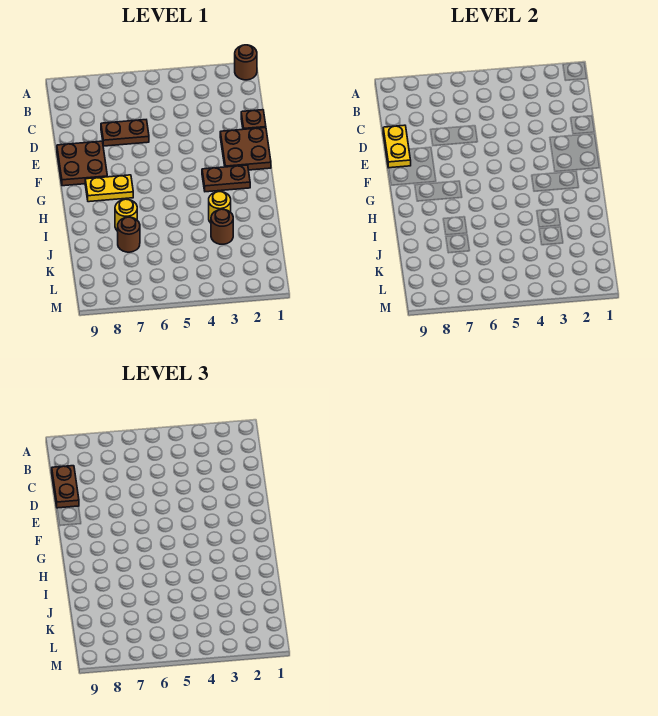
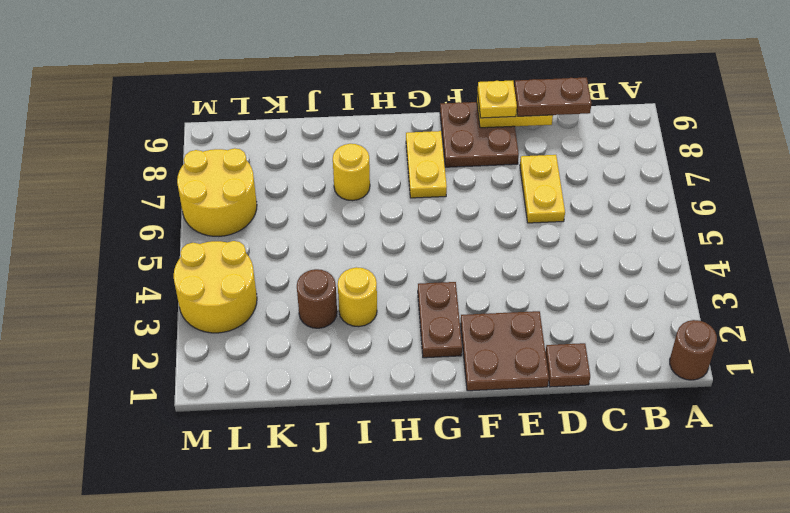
brown plate D6:D7 level 1 -> yellow plate D6:D7 level 1
none -> yellow plate E9 level 3
brown round brick J7 level 1 -> none
none -> yellow round brick L3:M4 level 1
none -> yellow round brick L6:M7 level 1

